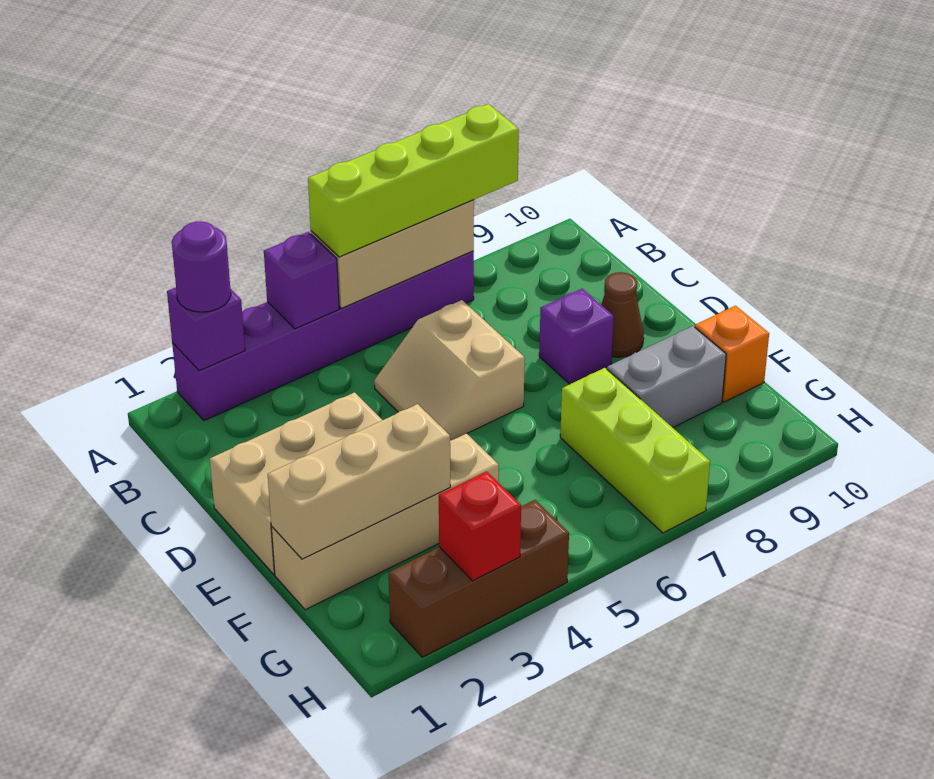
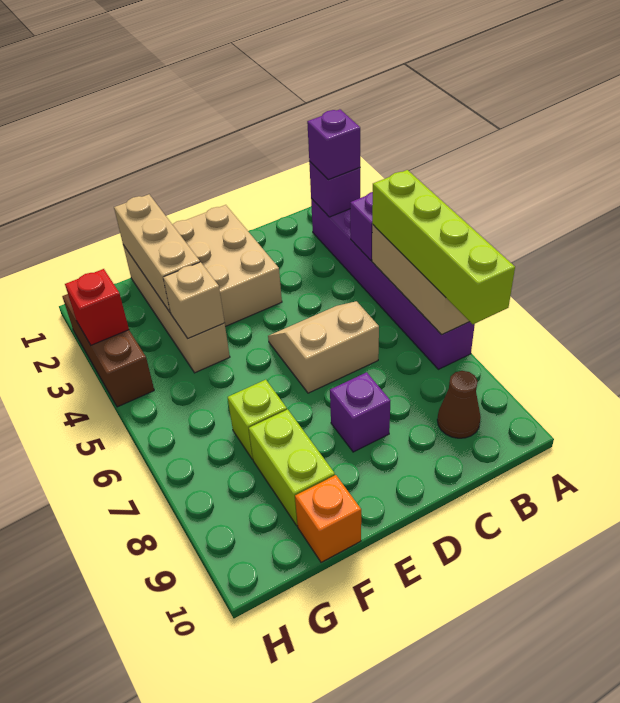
purple round brick A2 level 3 -> purple brick A2 level 3
brown cone D9 level 1 -> brown cone B9 level 1
none -> tan brick F4 level 2
lime brick F7:H7 level 1 -> lime brick F7 level 1
grey brick F8:F9 level 1 -> lime brick F8:F9 level 1

